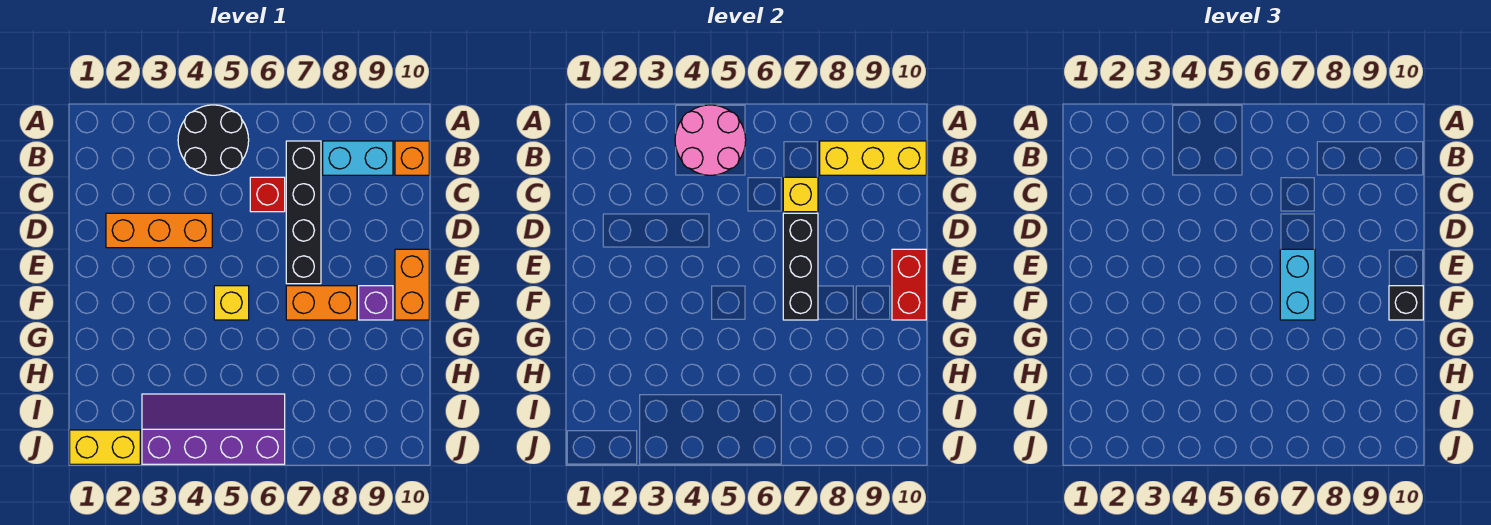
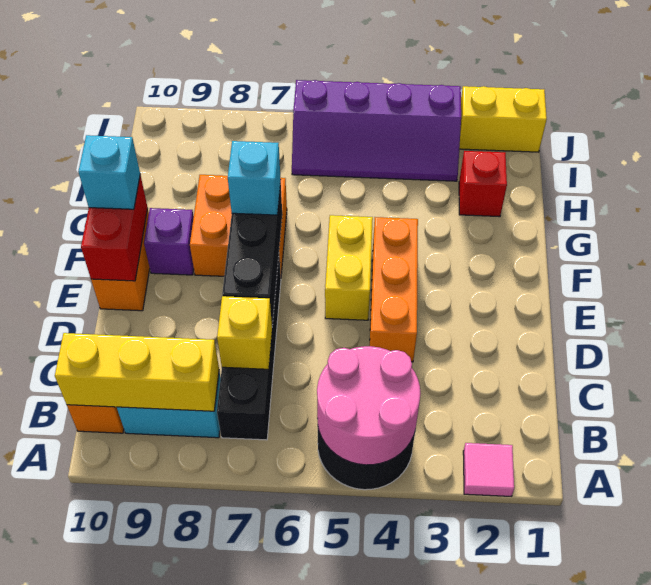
none -> pink tile A2 level 1
red brick C6 level 1 -> red brick H2 level 1
orange brick D2:D4 level 1 -> orange brick D4:F4 level 1
cyan brick E7:F7 level 3 -> cyan brick F7 level 3
yellow brick F5 level 1 -> yellow brick E5:F5 level 1
orange brick F7:F8 level 1 -> orange brick F7:G8 level 1
black brick F10 level 3 -> cyan brick F10 level 3

